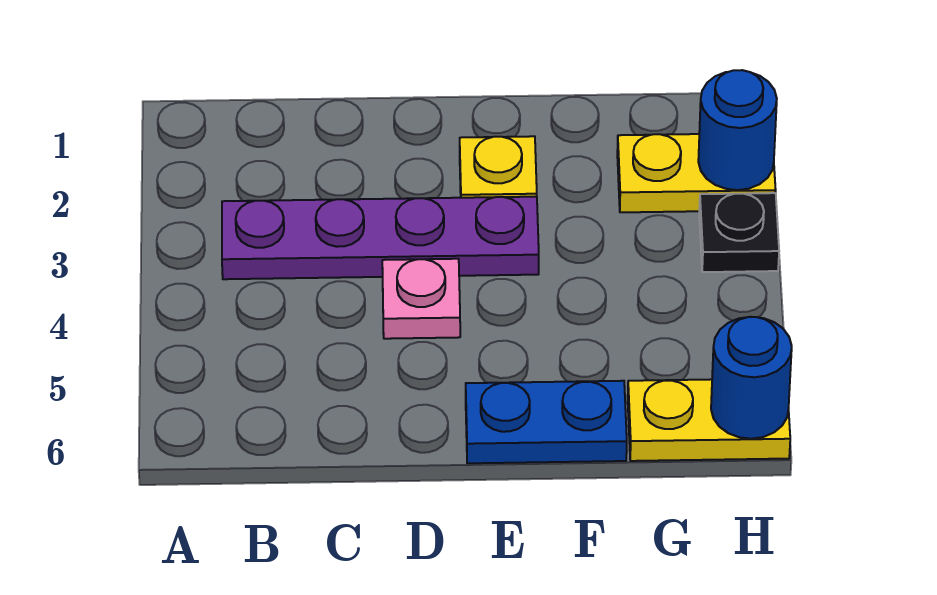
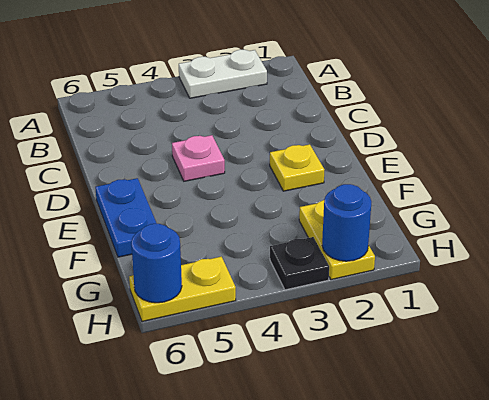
none -> white plate A2:A3 level 1
purple plate B3:E3 level 1 -> none
yellow plate G6:H6 level 1 -> yellow plate H5:H6 level 1

